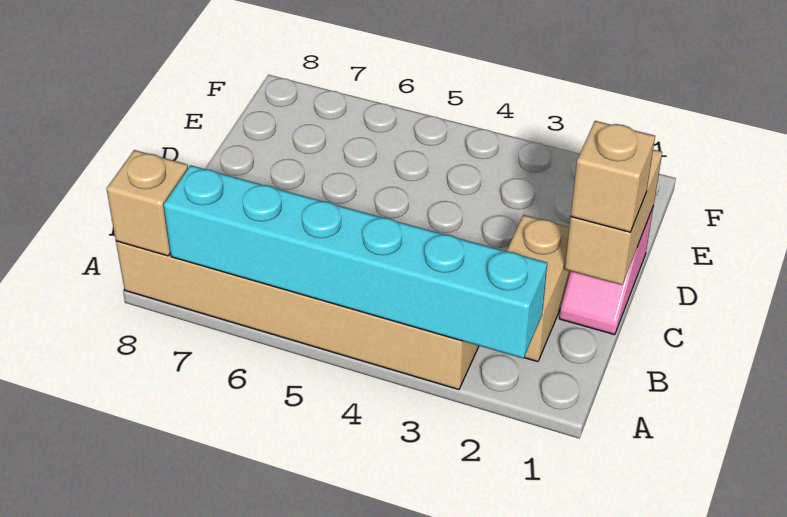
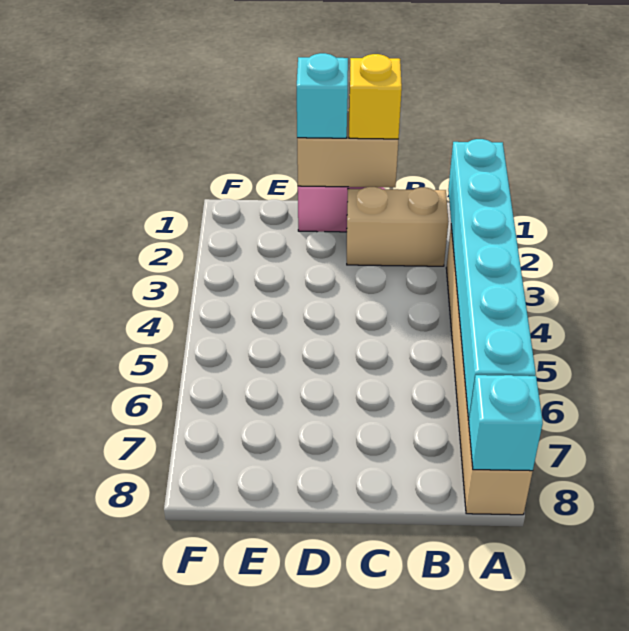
tan brick A8 level 2 -> cyan brick A8 level 2
tan brick C1 level 3 -> yellow brick C1 level 3
none -> cyan brick D1 level 3

